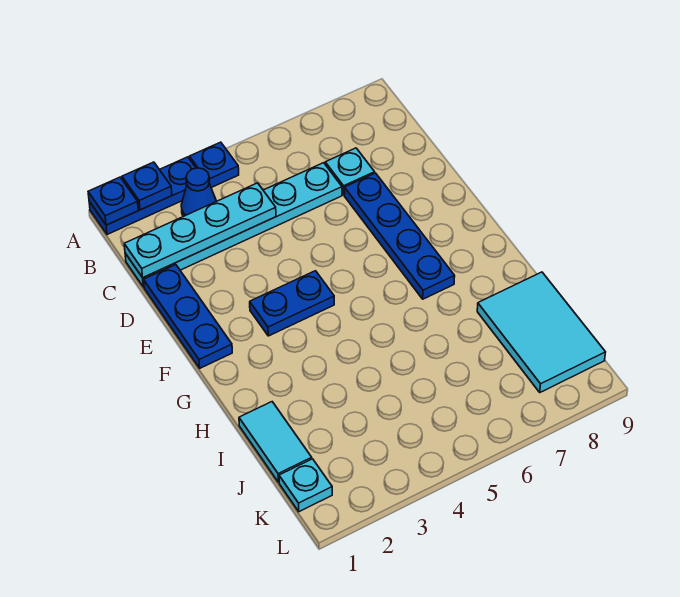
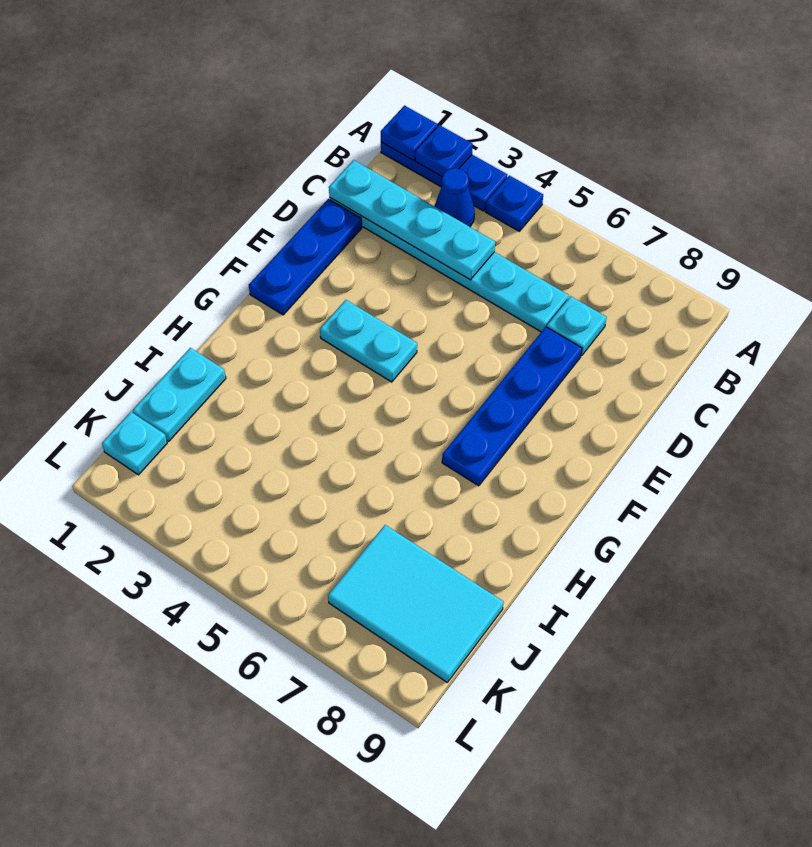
blue plate F3:F4 level 1 -> cyan plate F3:F4 level 1
cyan tile I1:J1 level 1 -> cyan plate I1:J1 level 1
cyan tile I8:K9 level 1 -> cyan tile J7:K9 level 1

